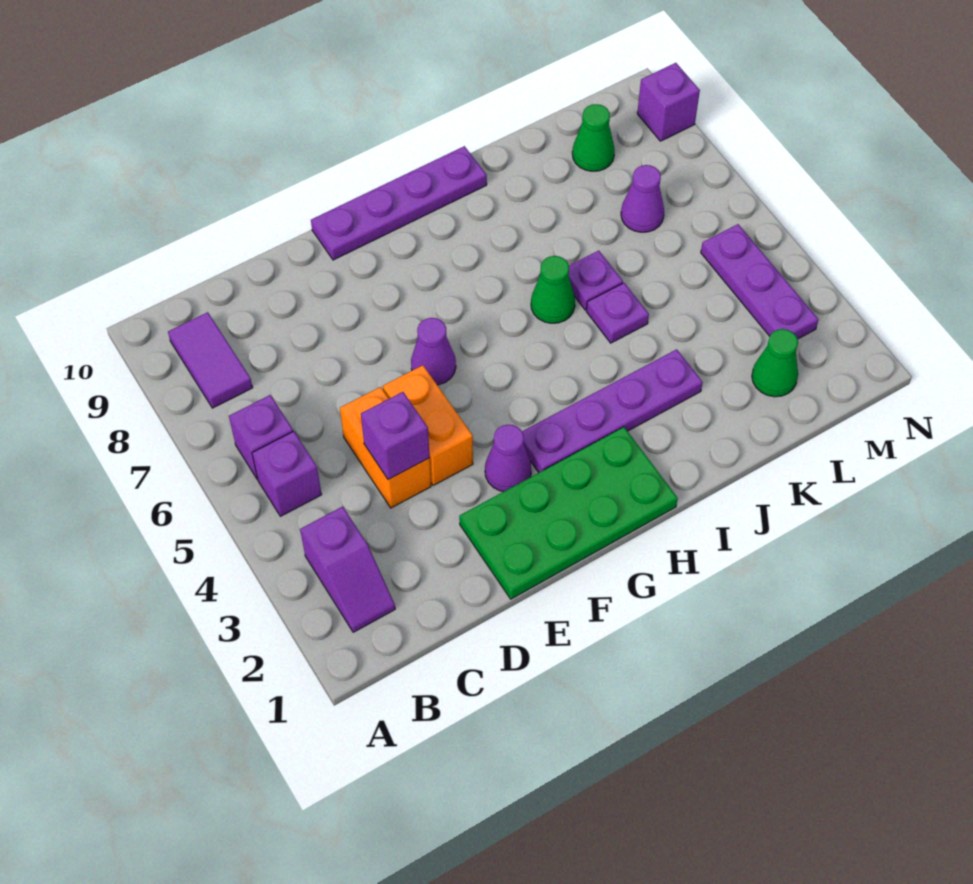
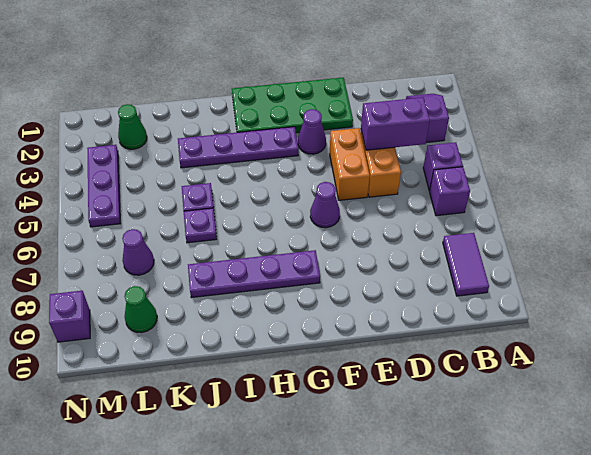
purple brick D4 level 2 -> purple brick C4:D4 level 2
purple plate F10:I10 level 1 -> purple plate G8:J8 level 1
green cone I6 level 1 -> none

